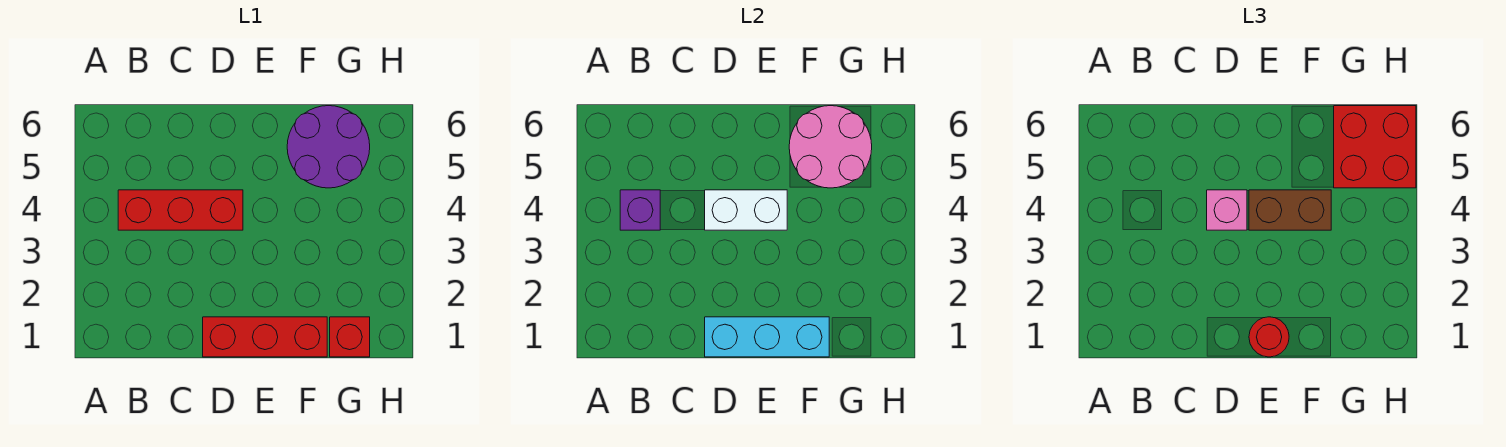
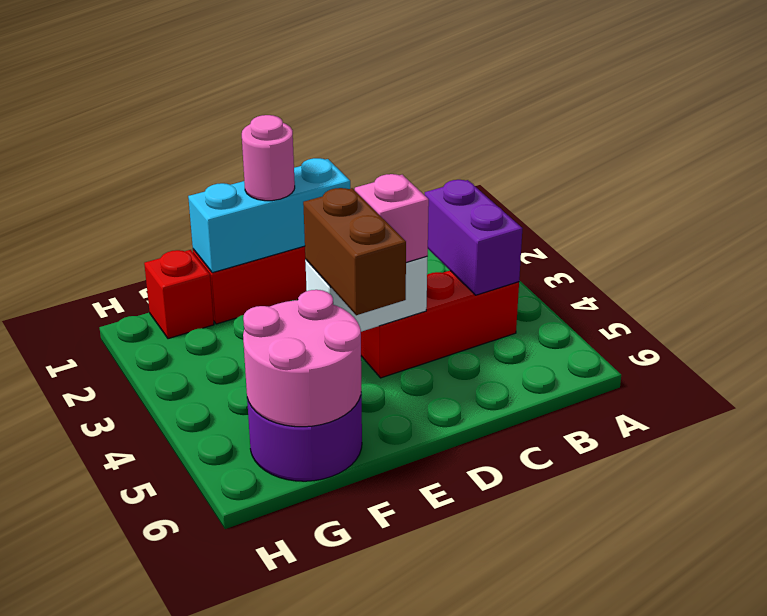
purple brick B4 level 2 -> purple brick B3:B4 level 2
red round brick E1 level 3 -> pink round brick E1 level 3
brown brick E4:F4 level 3 -> brown brick E4:E5 level 3
red brick G5:H6 level 3 -> none

